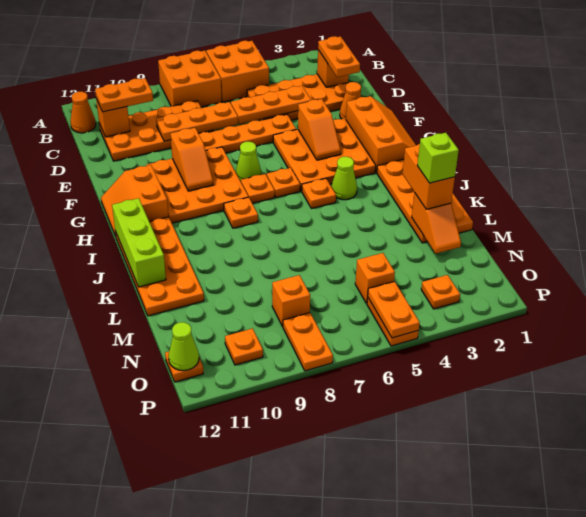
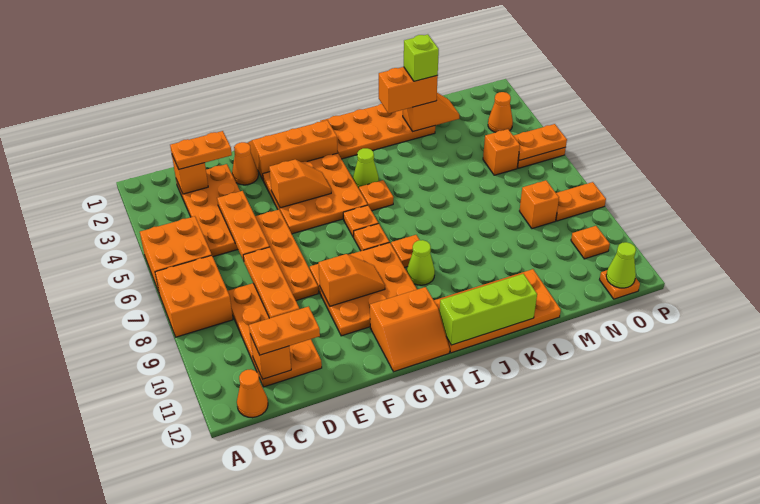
orange plate C10:C11 level 3 -> orange plate C11:D11 level 3
lime cone G7 level 1 -> lime cone I9 level 1
orange plate O3 level 1 -> orange cone O3 level 1

